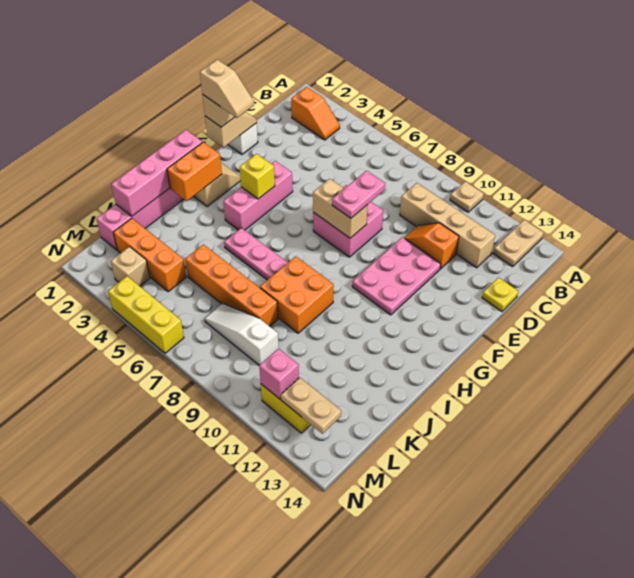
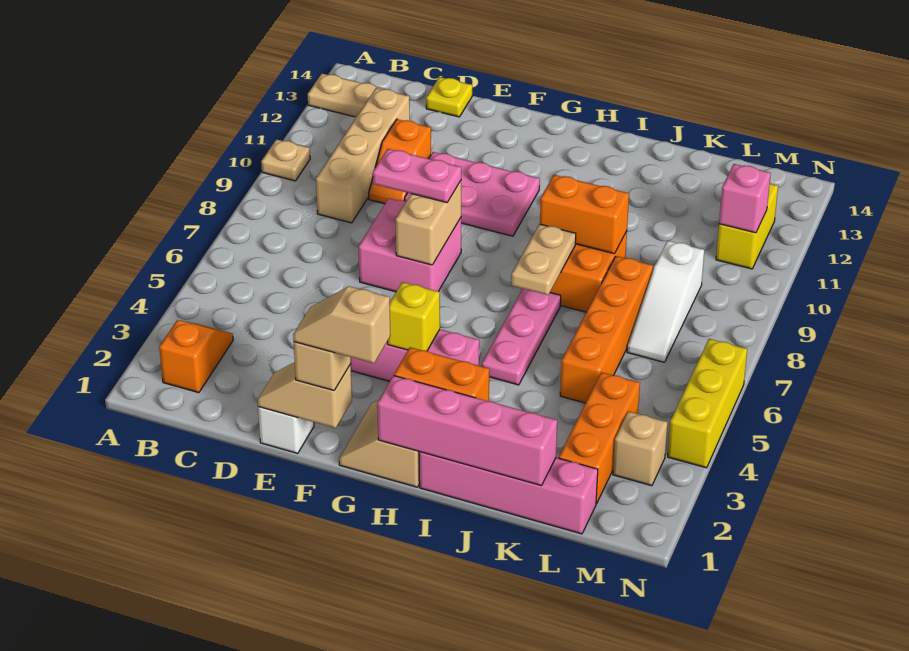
tan slope F1:F2 level 4 top 1 -> tan slope F1:G1 level 4 top G
none -> orange brick I9:J9 level 2
tan plate M12:M13 level 2 -> tan plate I7:I8 level 2

